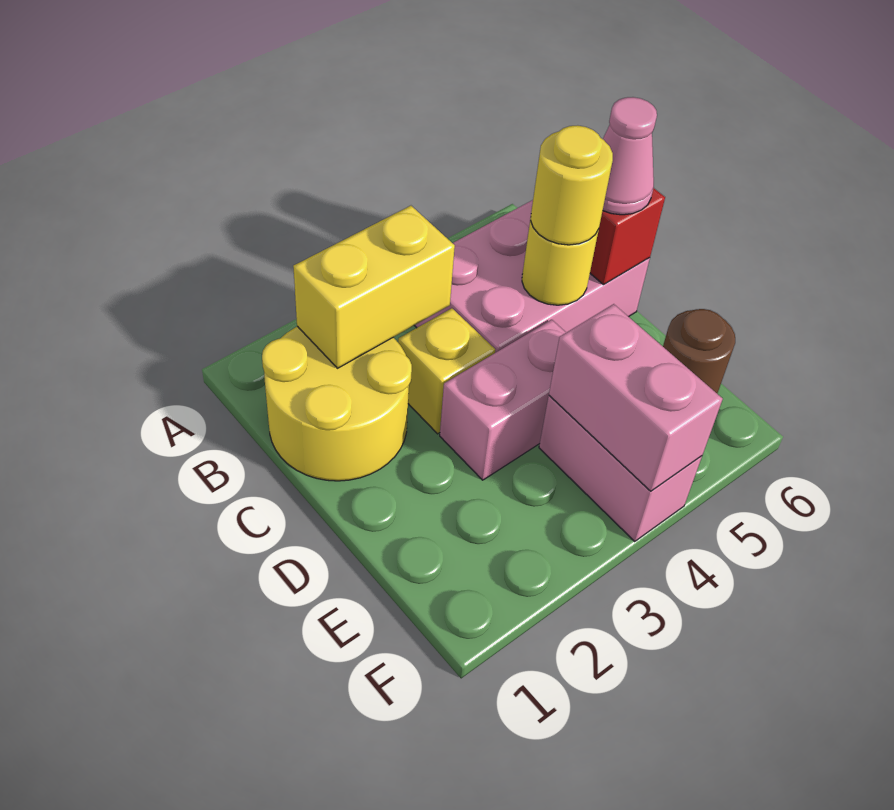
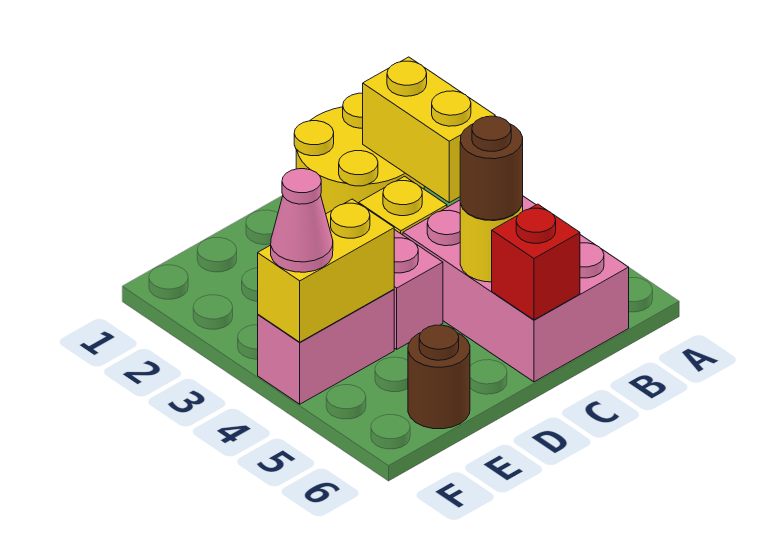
yellow round brick C5 level 3 -> brown round brick C5 level 3
pink cone C6 level 3 -> pink cone F4 level 3
pink brick E4:F4 level 2 -> yellow brick E4:F4 level 2

